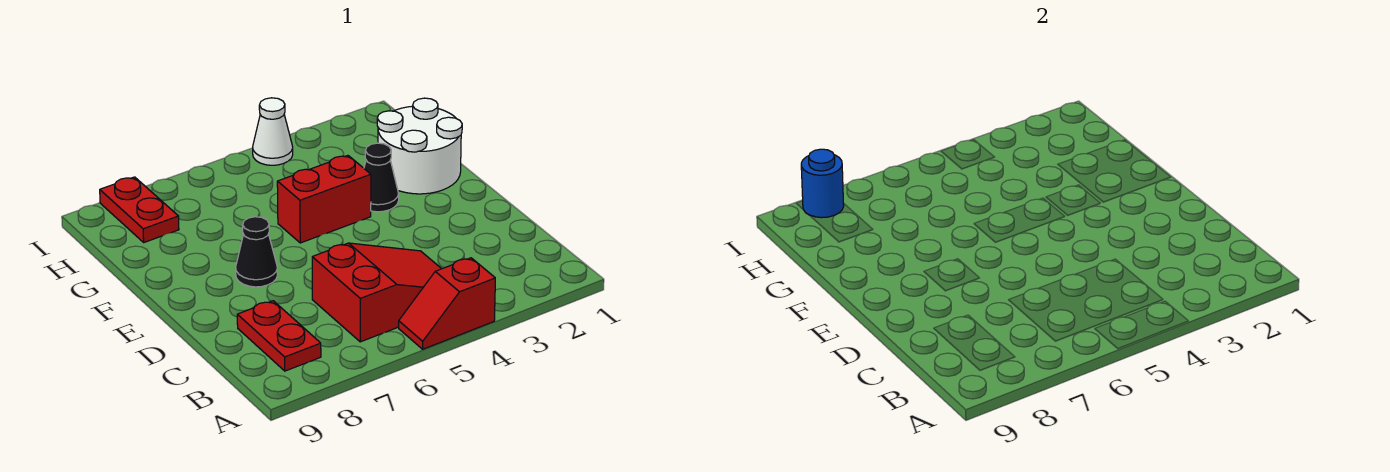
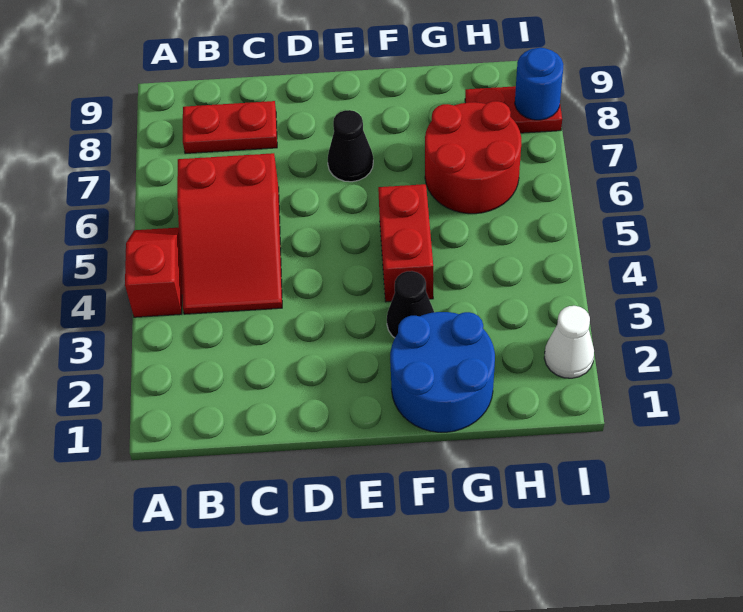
white round brick F1:G2 level 1 -> blue round brick F1:G2 level 1
none -> red round brick G6:H7 level 1
white cone I4 level 1 -> white cone I2 level 1

